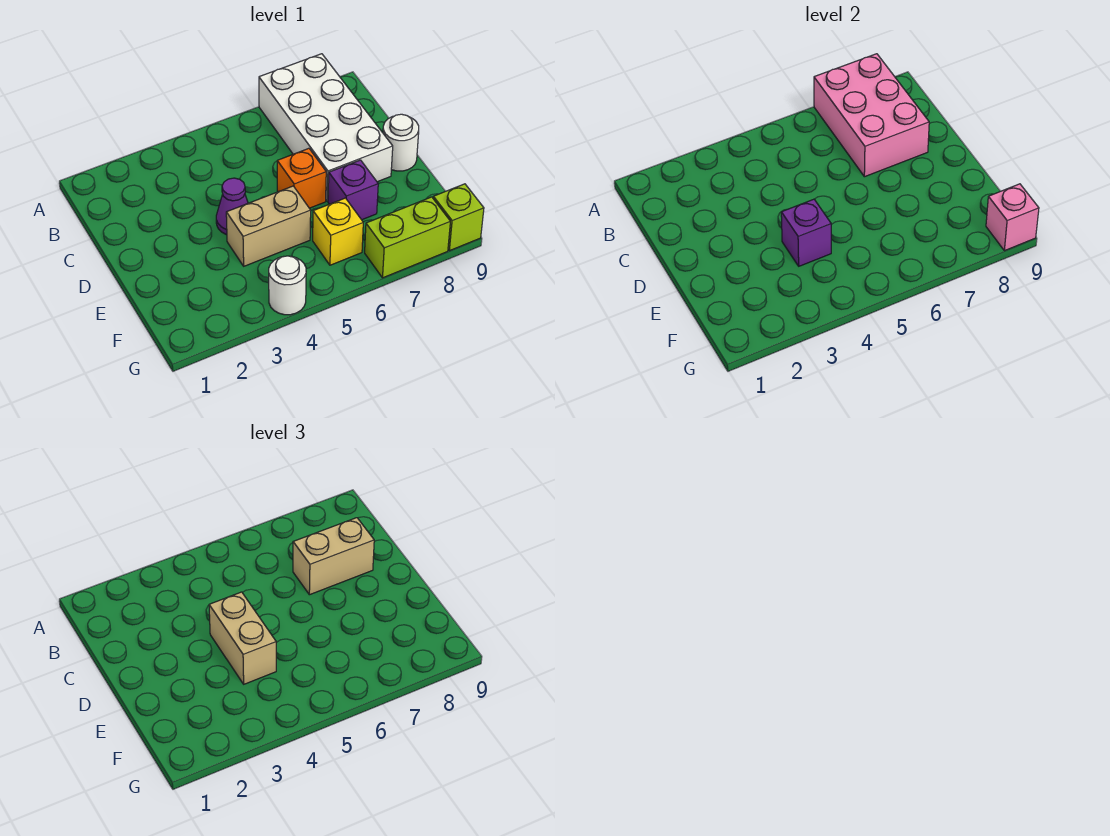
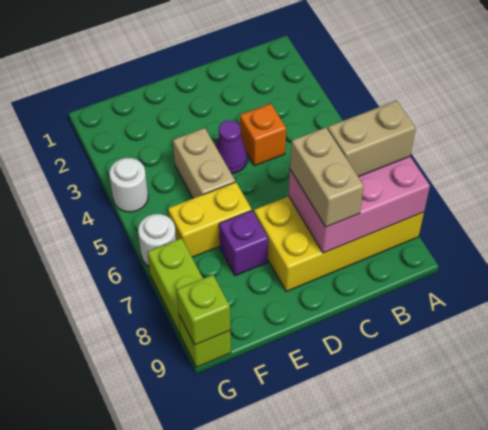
white brick A7:D8 level 1 -> yellow brick A7:D8 level 1
tan brick D4:E4 level 3 -> tan brick A7:B7 level 3
orange brick D6 level 1 -> orange brick C4 level 1
white round brick D9 level 1 -> white round brick G6 level 1
purple brick E4 level 2 -> none
yellow brick F6 level 1 -> yellow brick E6:F6 level 1
pink brick G9 level 2 -> lime brick G9 level 2

